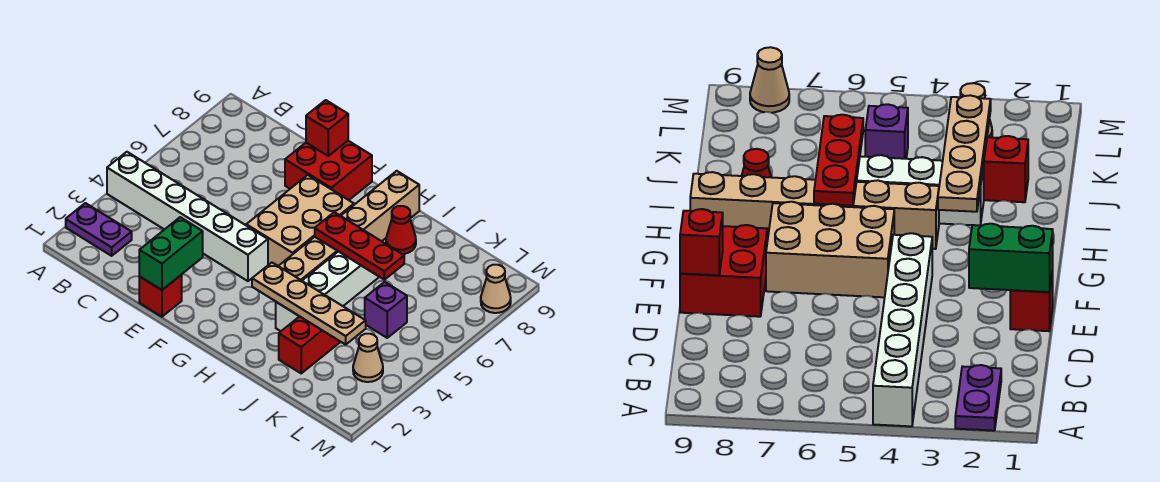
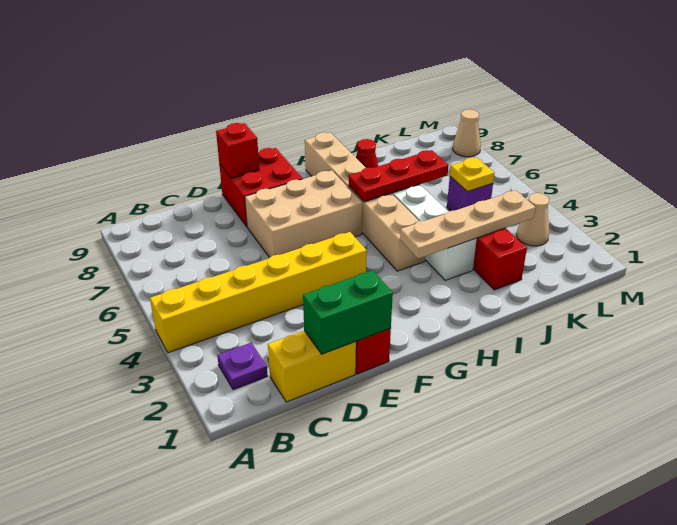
purple plate A2:B2 level 1 -> purple plate B2 level 1
white brick A4:F4 level 1 -> yellow brick A4:F4 level 1
none -> yellow brick C1:D1 level 1
green brick E1:E2 level 2 -> green brick D1:E1 level 2
tan brick F5:G7 level 1 -> tan brick E6:G7 level 1
none -> yellow plate K5 level 2

